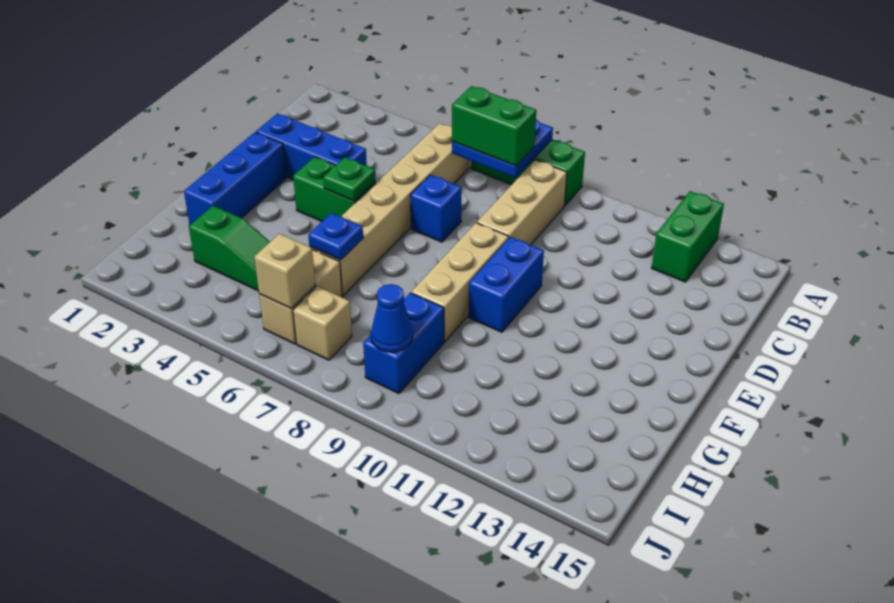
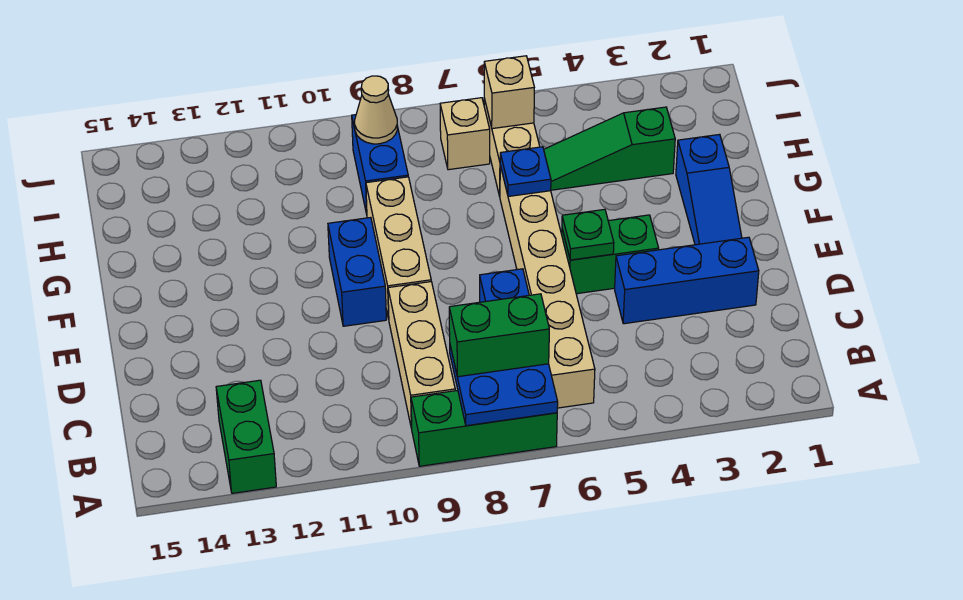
blue brick E2:G2 level 1 -> blue slope E2:G2 level 1 top G
blue cone I9 level 2 -> tan cone I9 level 2

